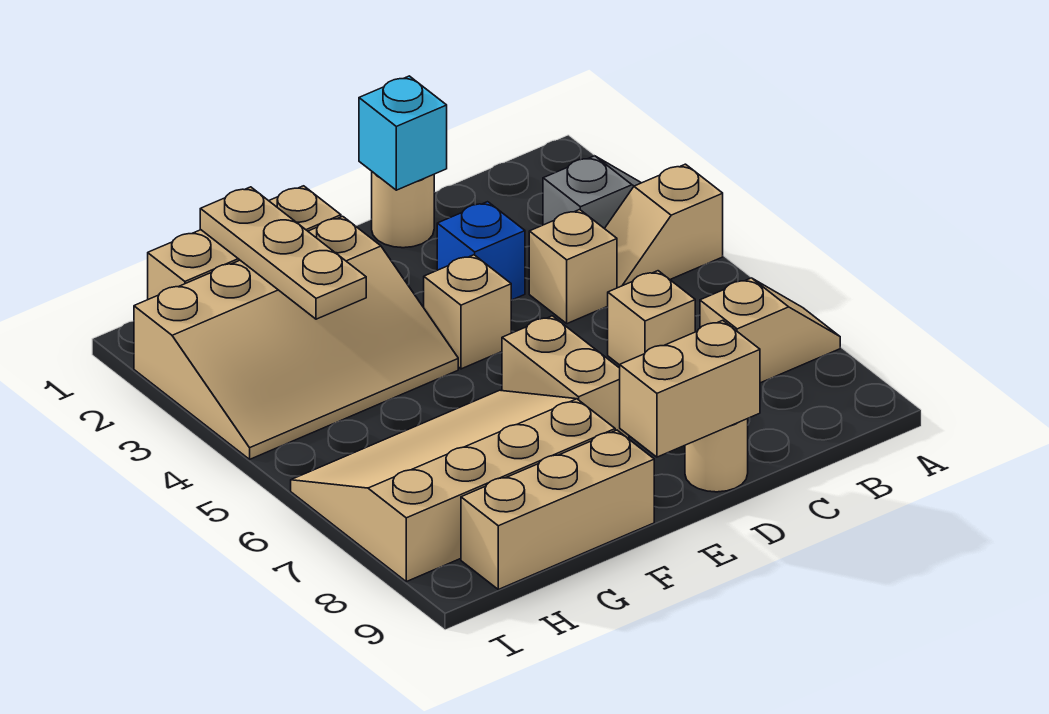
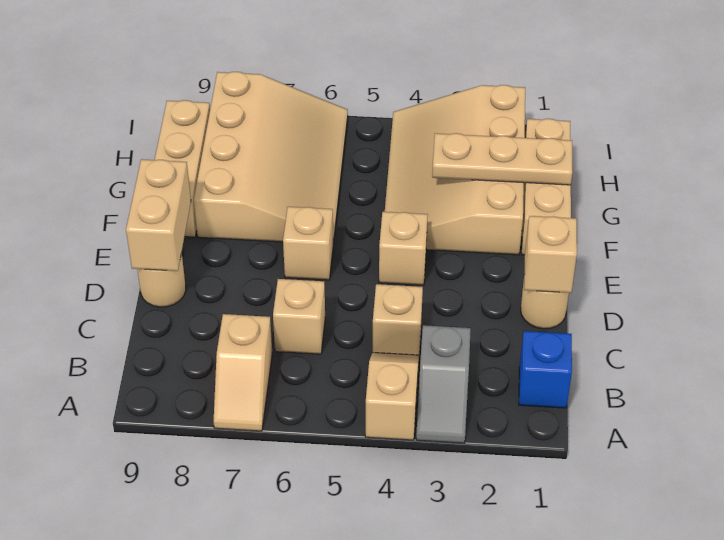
cyan brick D1 level 2 -> tan brick D1 level 2
blue brick D3 level 1 -> blue brick B1 level 1
tan brick E6:E7 level 1 -> tan brick E6 level 1

